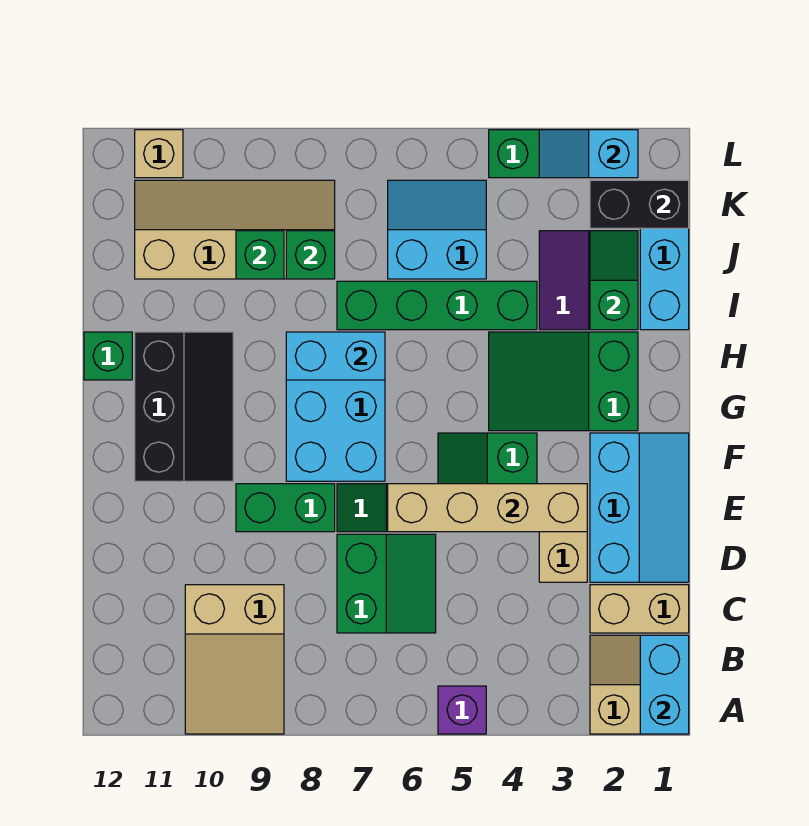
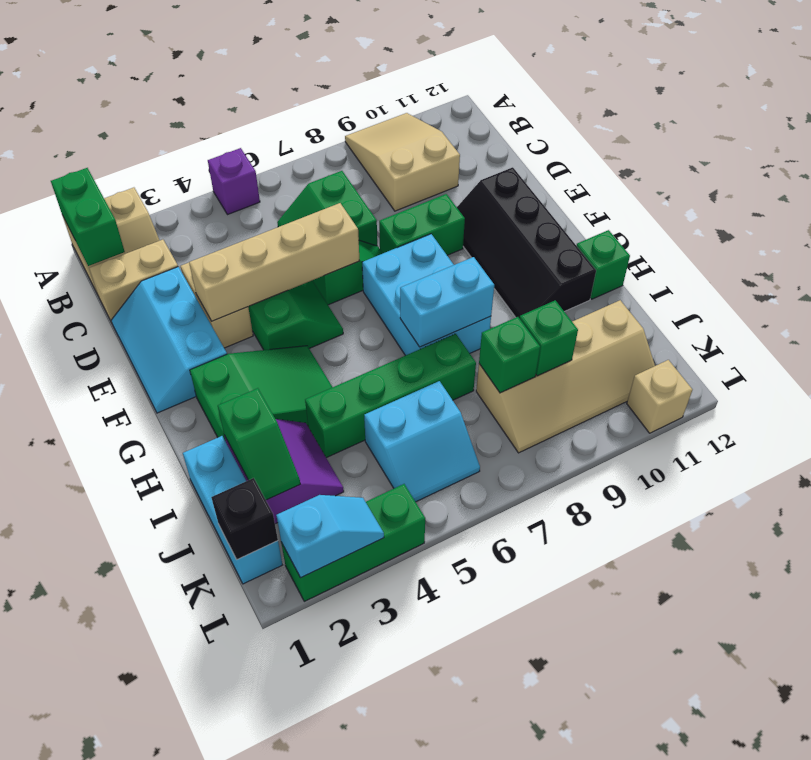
cyan brick A1:B1 level 2 -> green brick A1:B1 level 2
black slope F10:H11 level 1 top 11 -> black slope E10:H11 level 1 top 11
black brick K1:K2 level 2 -> black brick K1 level 2

